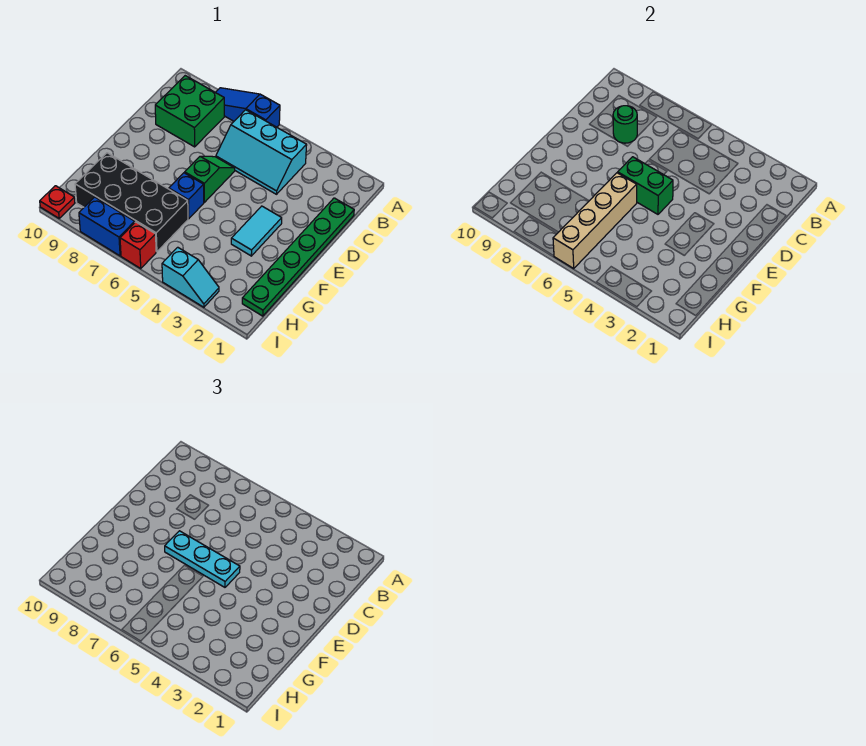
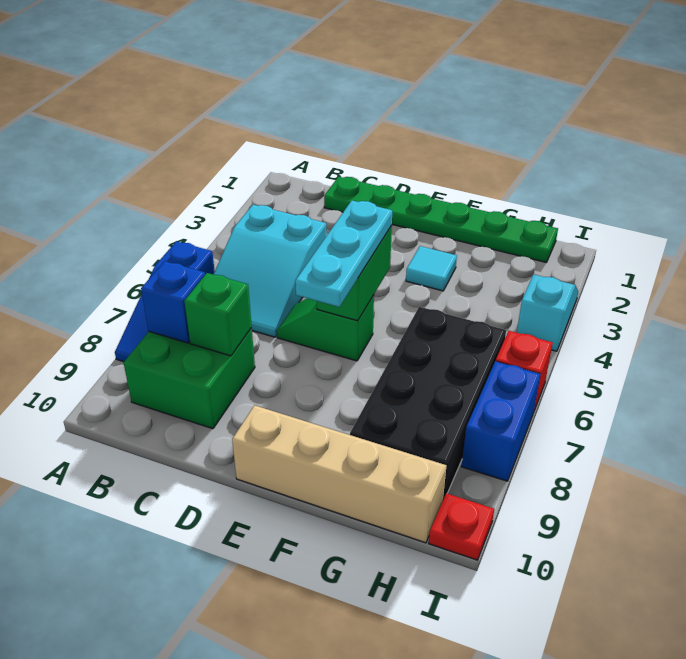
cyan slope B4:C6 level 1 top B -> cyan slope B4:C6 level 1 top 4
green round brick C8 level 2 -> green brick C8 level 2
cyan tile E3:F3 level 1 -> cyan tile F3 level 1
blue brick F6 level 1 -> blue brick B8 level 2
tan brick F6:I6 level 2 -> tan brick E10:H10 level 1

